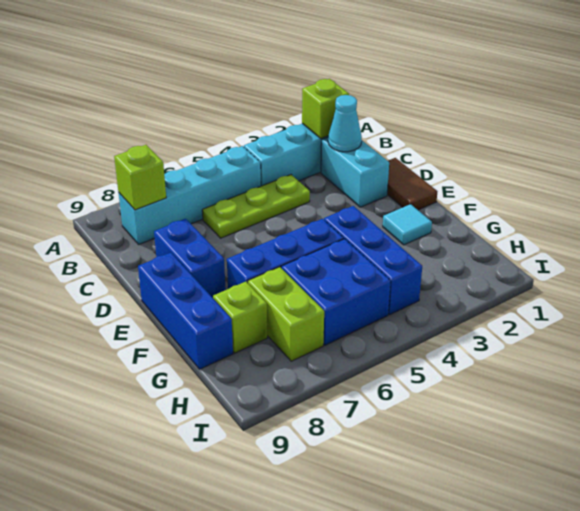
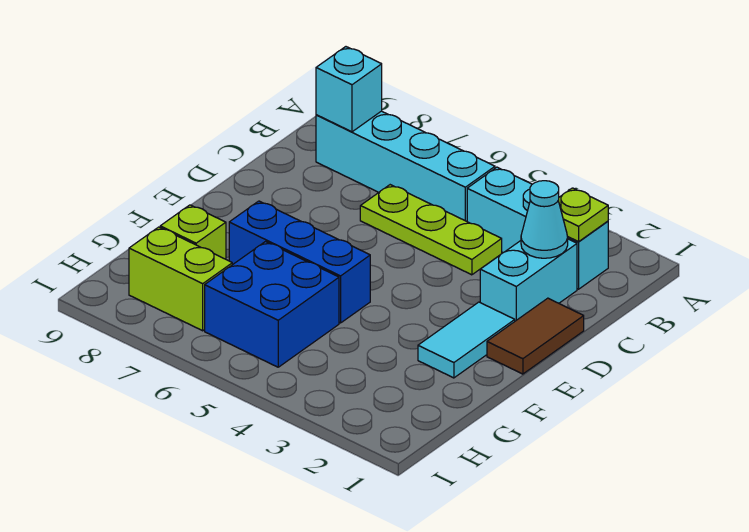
lime brick B2 level 2 -> lime plate B2 level 2
lime brick B8 level 2 -> cyan brick B8 level 2
blue brick D8:E8 level 1 -> none
blue brick E9:G9 level 1 -> none
cyan tile F2 level 1 -> cyan tile E2:F2 level 1
blue brick F4:H4 level 1 -> none
lime brick G7:H7 level 1 -> lime brick H7:H8 level 1

